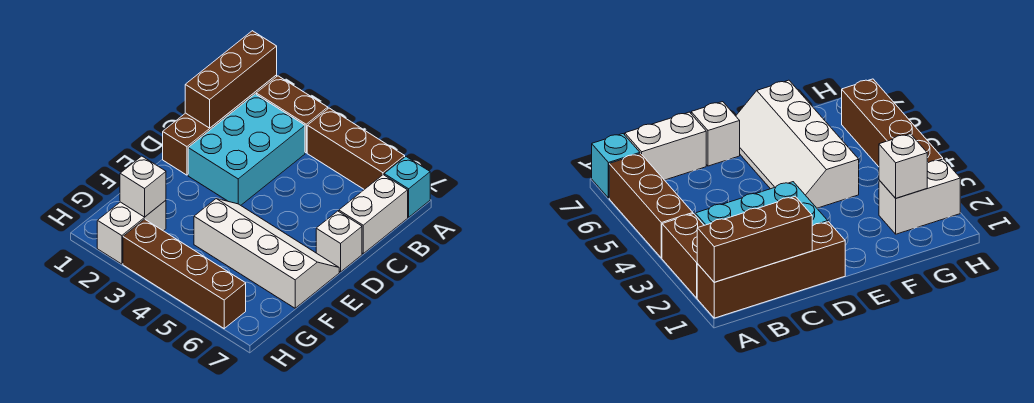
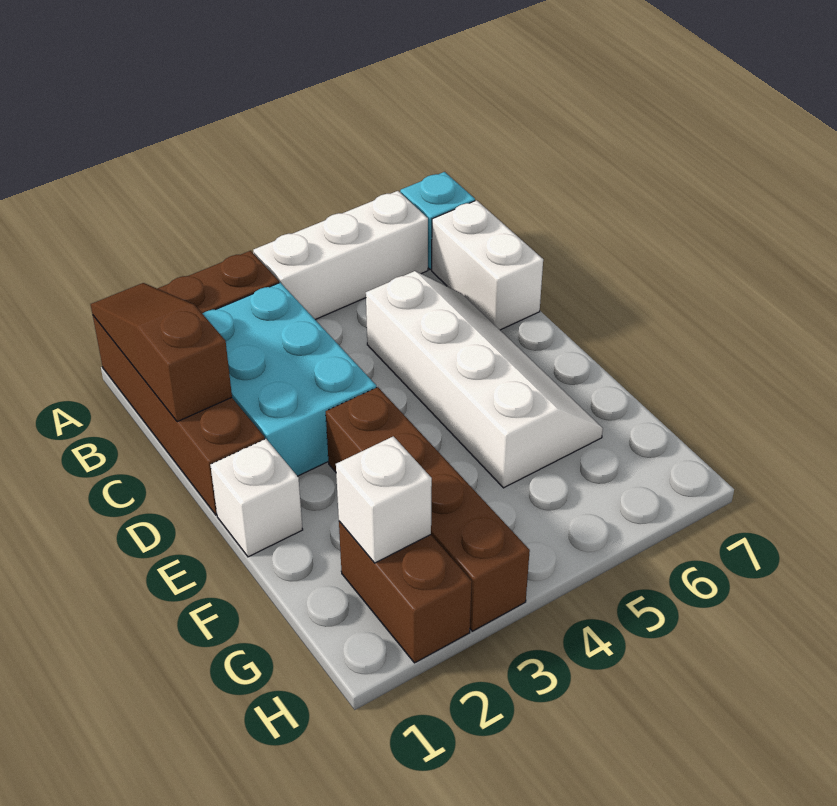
brown brick A1:C1 level 2 -> brown slope A1:C1 level 2 top C
brown brick A4:A6 level 1 -> white brick A4:A6 level 1
white brick D7 level 1 -> white brick E1 level 1
white slope E4:F7 level 1 top F -> white slope C5:F6 level 1 top 5
white brick G2:H2 level 1 -> brown brick G2:H2 level 1
brown brick H3:H6 level 1 -> brown brick E3:H3 level 1

